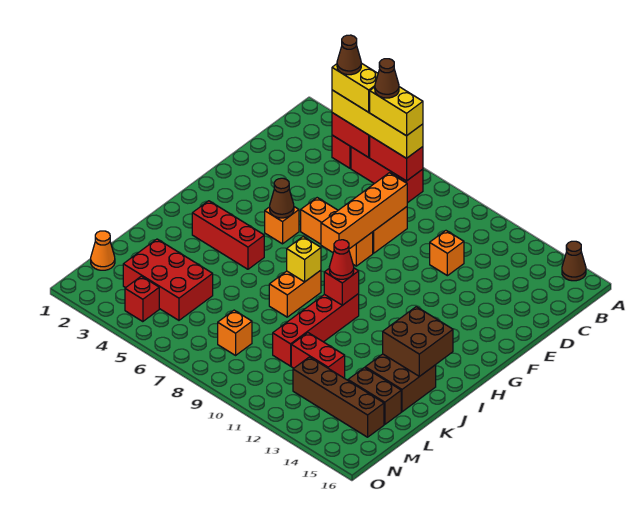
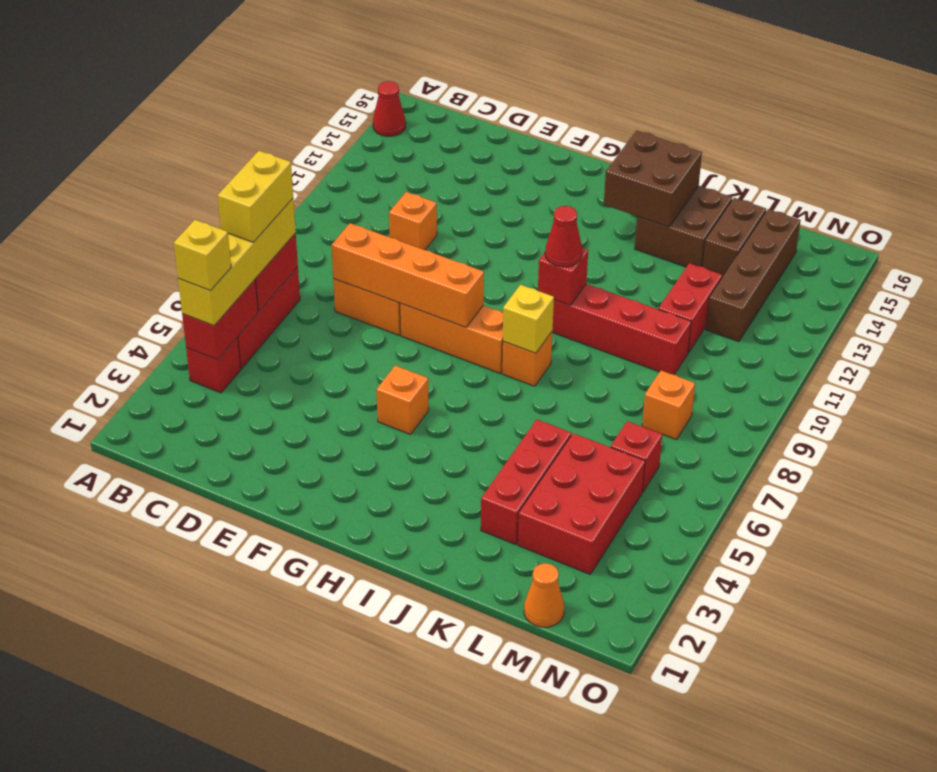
brown cone A15 level 1 -> red cone A15 level 1
yellow brick B4:B5 level 4 -> yellow brick B4 level 4
brown cone B4 level 5 -> none
brown cone B6 level 5 -> none
orange brick F6:F8 level 1 -> orange brick F8:H8 level 1
brown cone G5 level 2 -> none
red brick I3:I5 level 1 -> red brick K3:K5 level 1
orange brick I8:J8 level 1 -> orange brick I8 level 1
red brick N4 level 1 -> red brick M6 level 1

